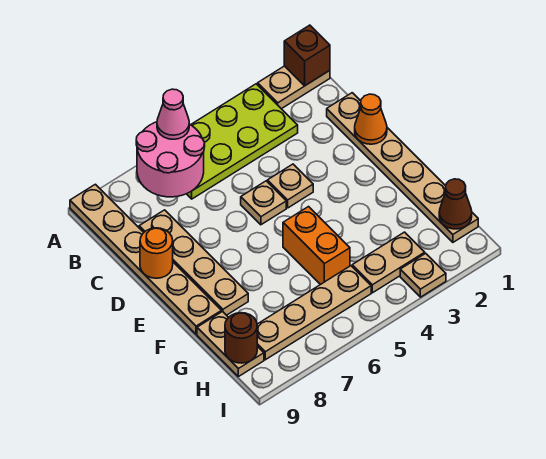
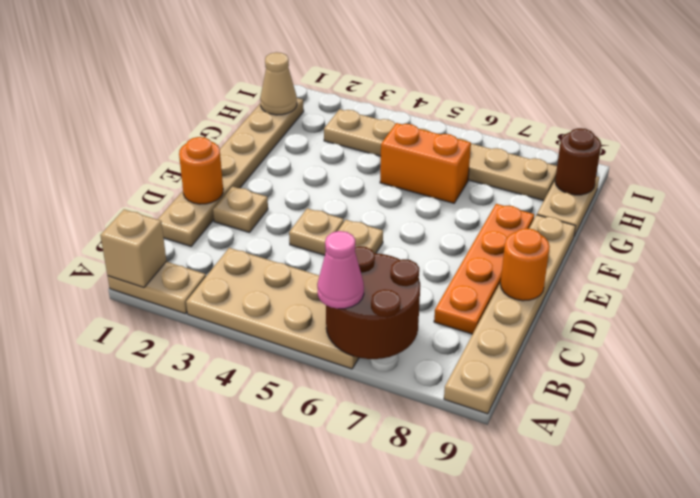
brown brick A1 level 2 -> tan brick A1 level 2
lime plate A3:B6 level 1 -> tan plate A3:B6 level 1
pink round brick A6:B7 level 2 -> brown round brick A6:B7 level 2
tan plate C8:F8 level 1 -> orange plate C8:F8 level 1
orange cone D1 level 2 -> orange round brick D1 level 2
orange brick F5:G5 level 1 -> orange brick G5:G6 level 1
brown cone H1 level 2 -> tan cone H1 level 2
tan plate I3 level 1 -> tan plate D2 level 1

